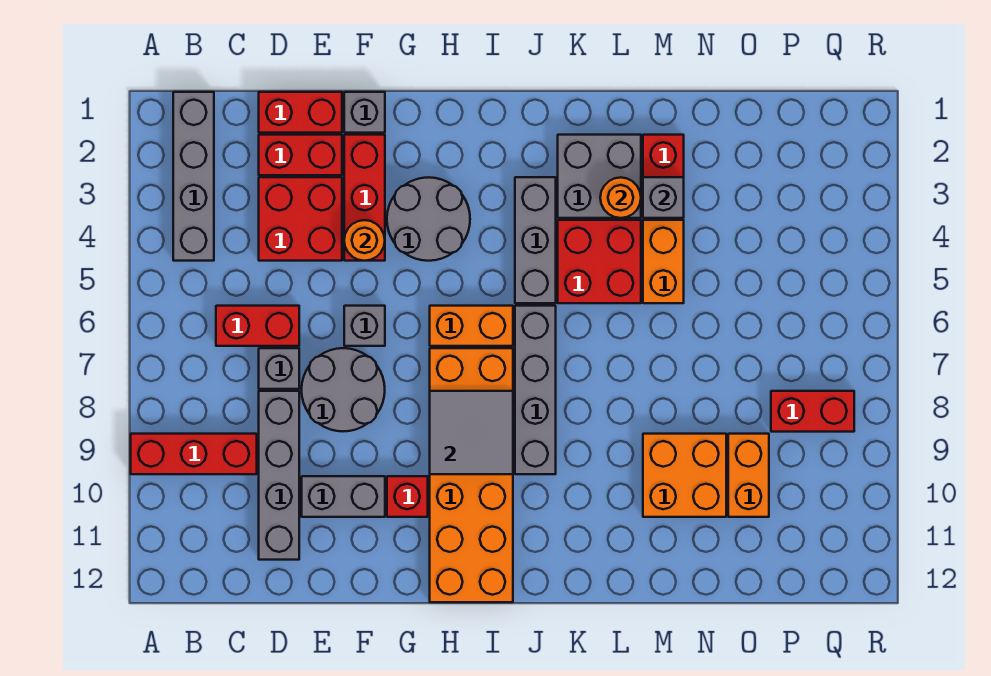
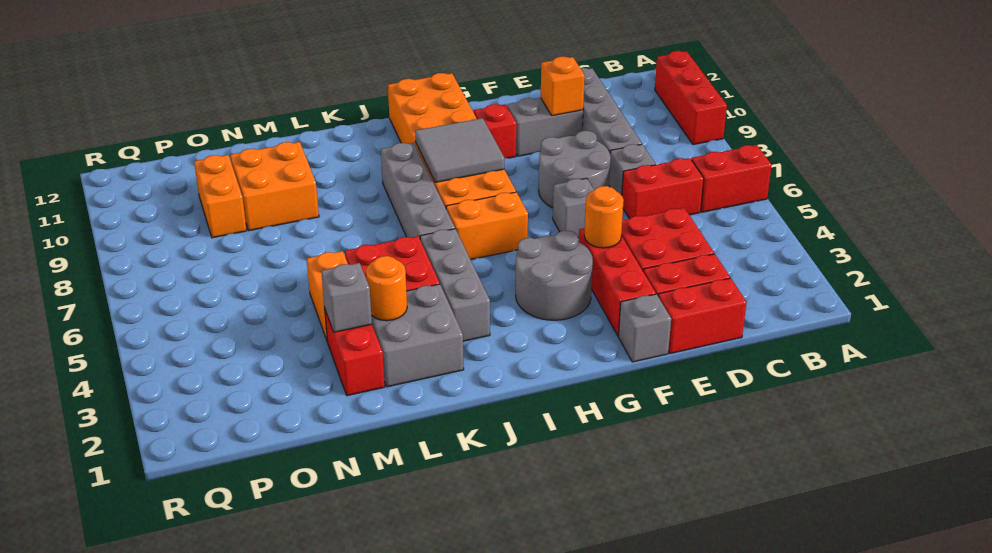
red brick A9:C9 level 1 -> red brick A9:A11 level 1
grey brick B1:B4 level 1 -> none
none -> orange brick E10 level 2
red brick P8:Q8 level 1 -> red brick A6:B6 level 1

